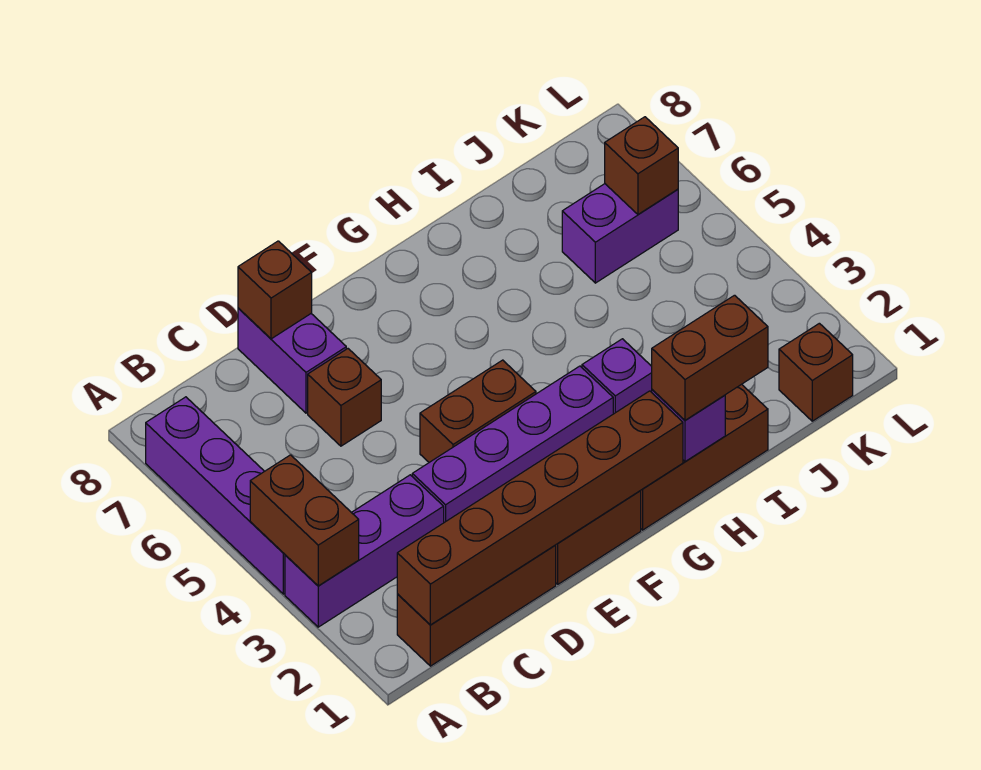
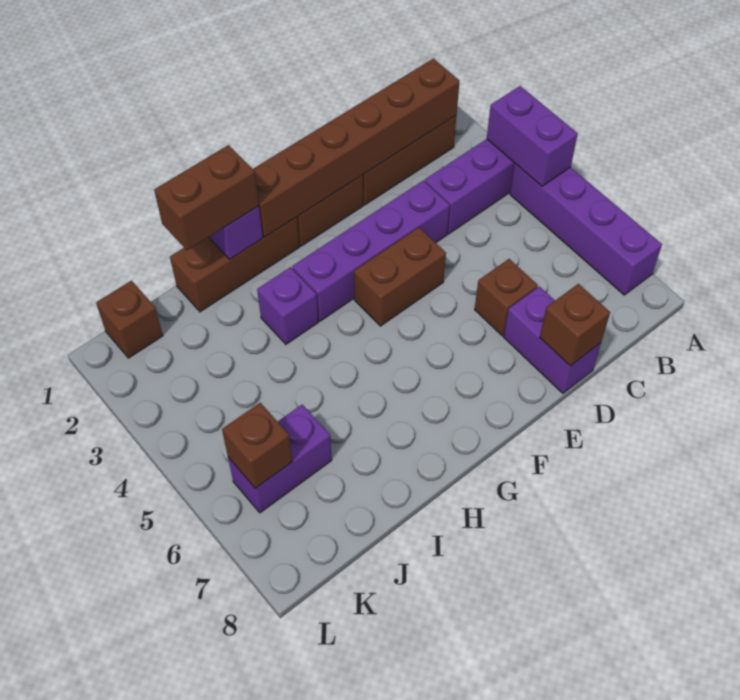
brown brick A3:A4 level 2 -> purple brick A3:A4 level 2

